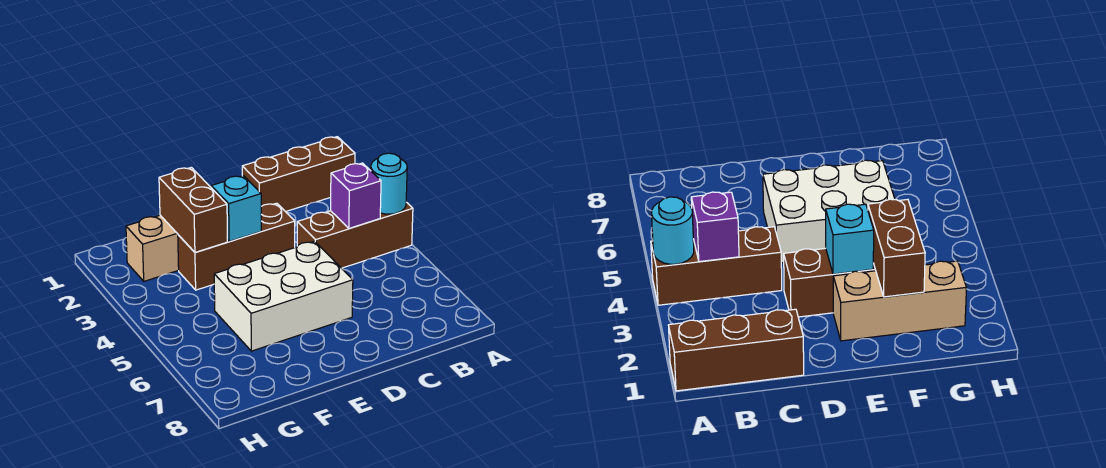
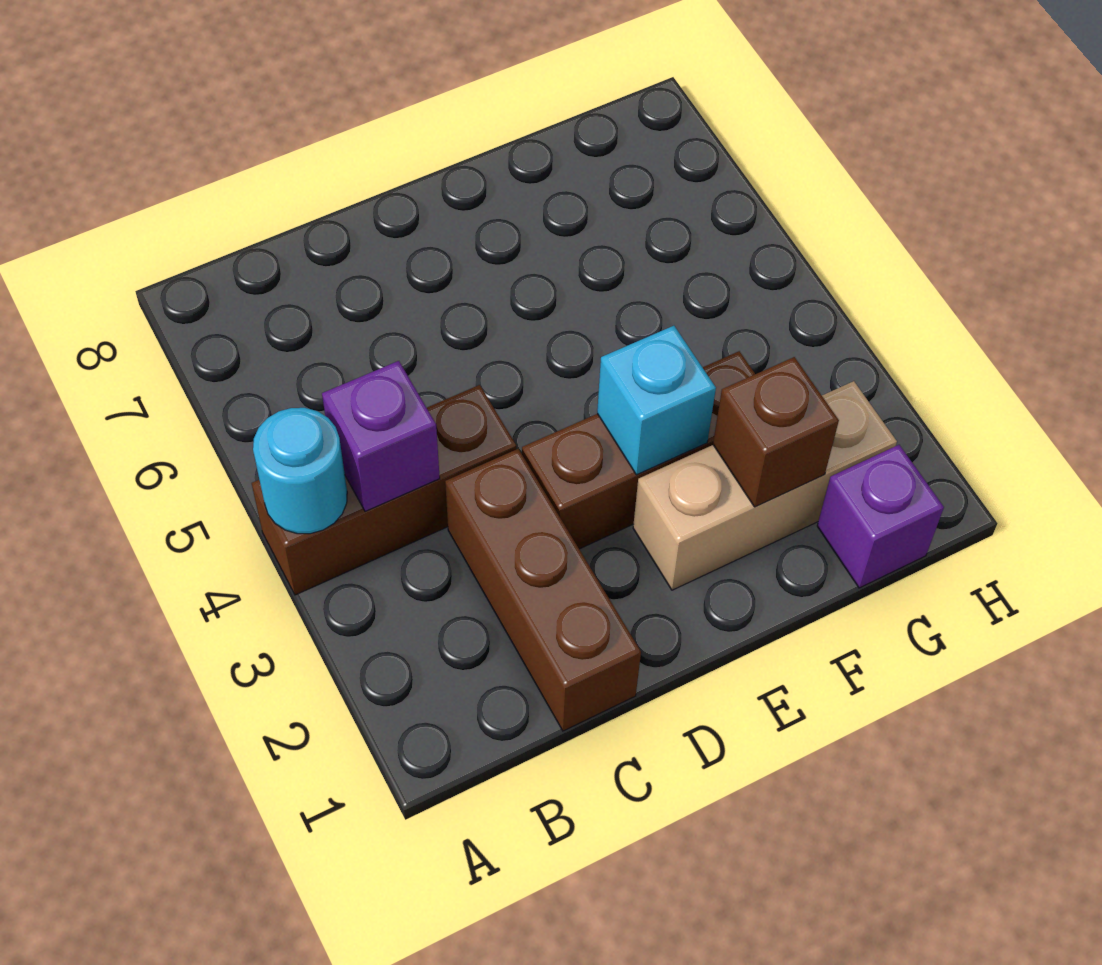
brown brick A1:C1 level 1 -> brown brick C1:C3 level 1
white brick D5:F6 level 1 -> none
brown brick F2:F3 level 2 -> brown brick F2 level 2
none -> purple brick G1 level 1

